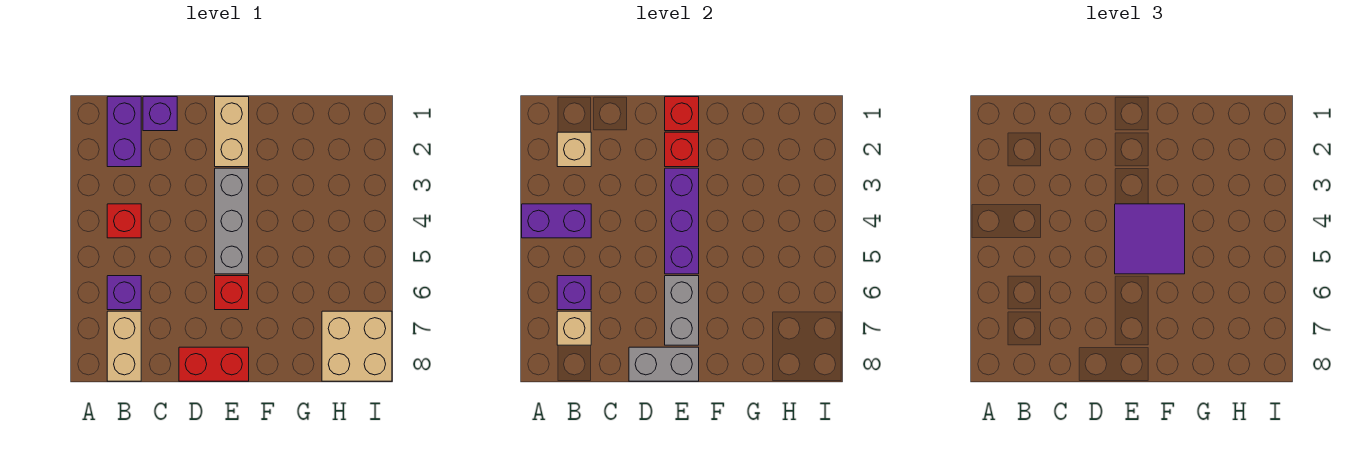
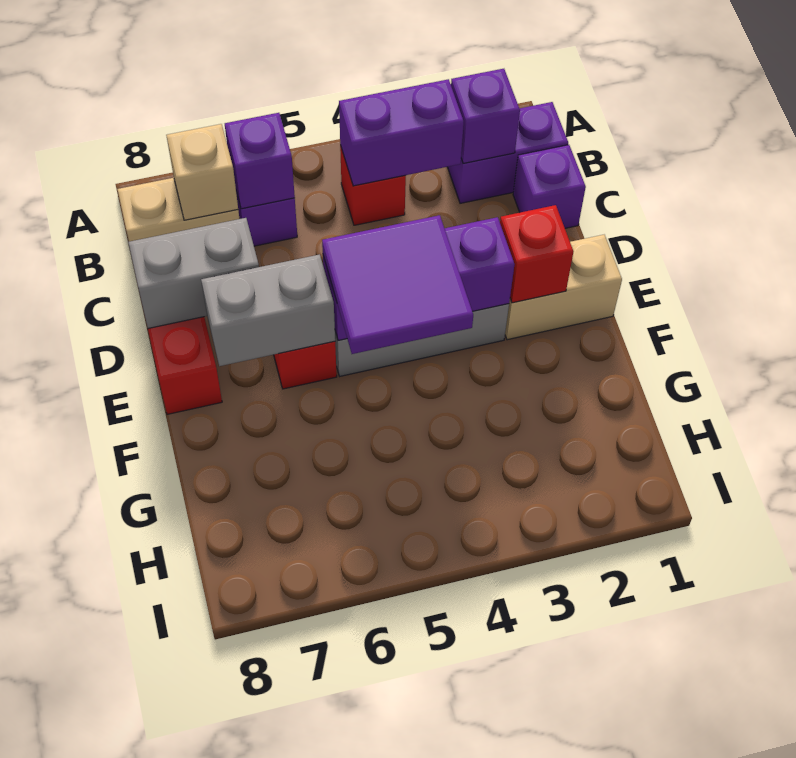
purple brick A4:B4 level 2 -> purple brick B3:B4 level 2
tan brick B2 level 2 -> purple brick B2 level 2
grey brick D8:E8 level 2 -> grey brick D7:D8 level 2
red brick E1 level 2 -> none
tan brick H7:I8 level 1 -> none

